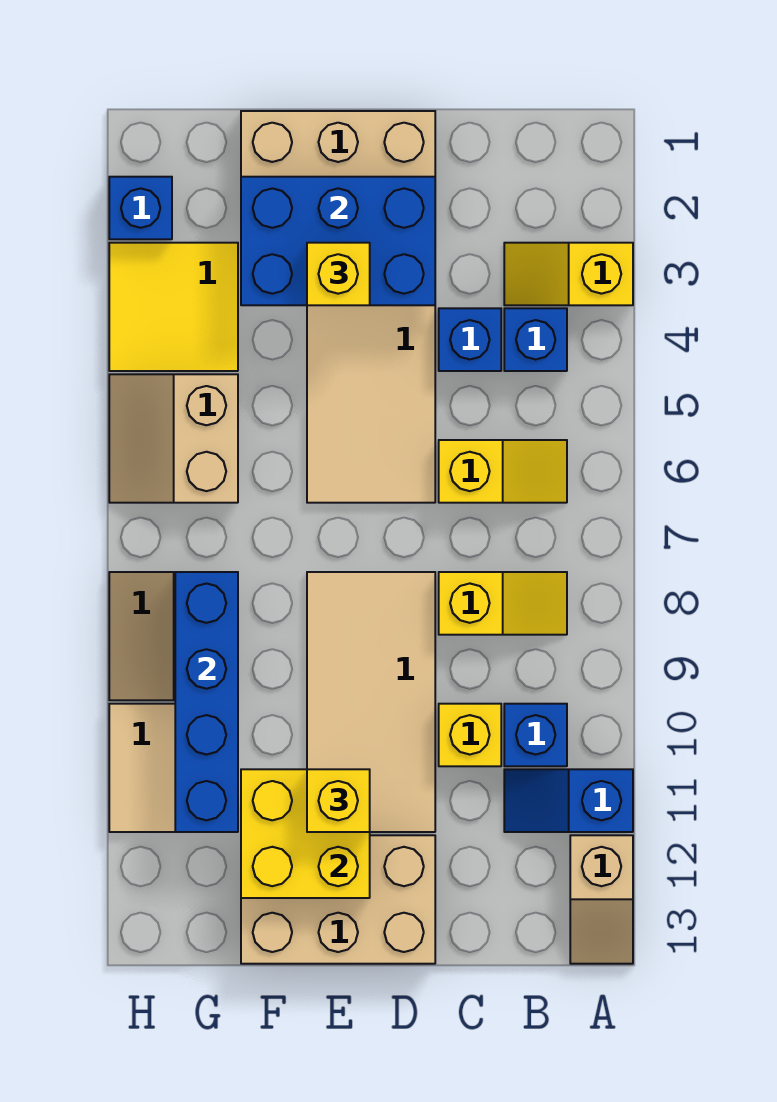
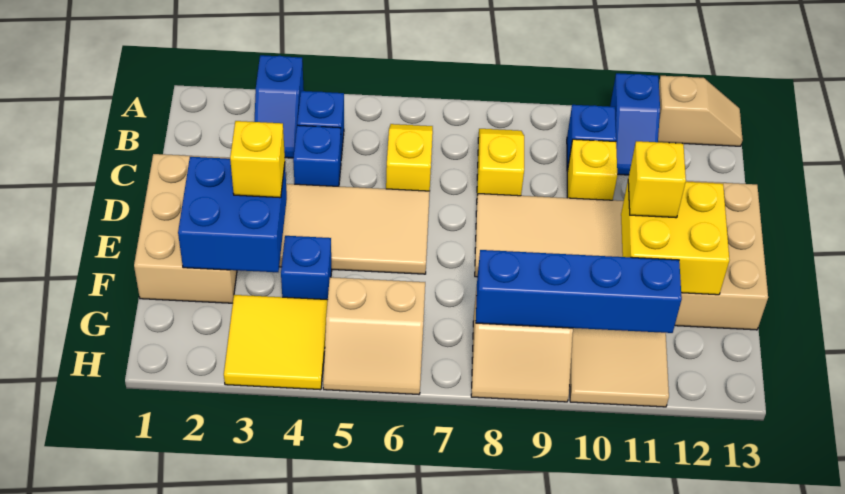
yellow slope A3:B3 level 1 top A -> blue slope A3:B3 level 1 top A
blue brick D2:F3 level 2 -> blue brick E2:F3 level 2
blue brick H2 level 1 -> blue brick F4 level 1

